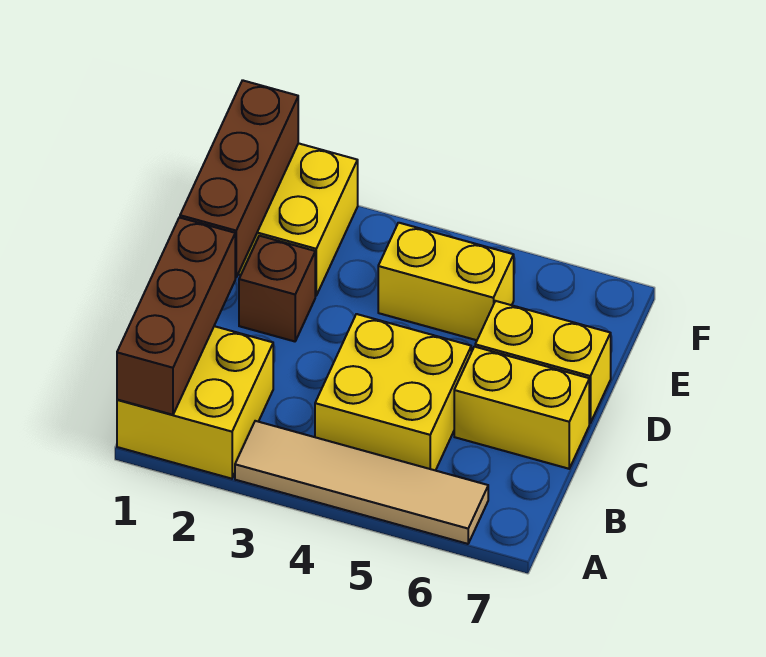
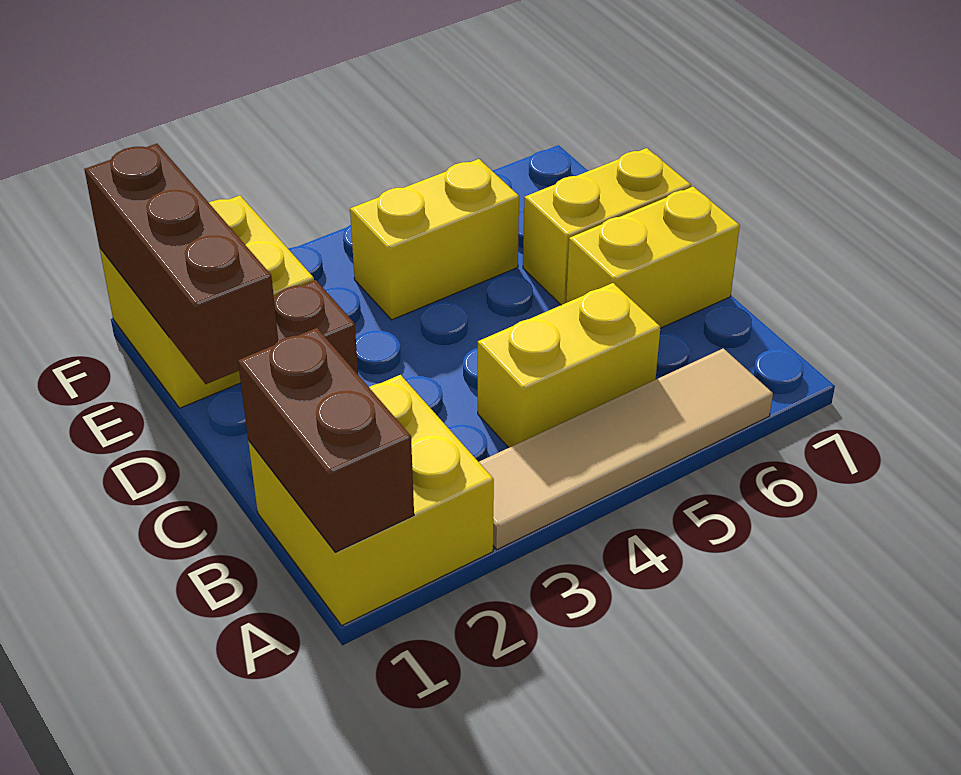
brown brick A1:C1 level 2 -> brown brick A1:B1 level 2
yellow brick B4:C5 level 1 -> yellow brick B4:B5 level 1

